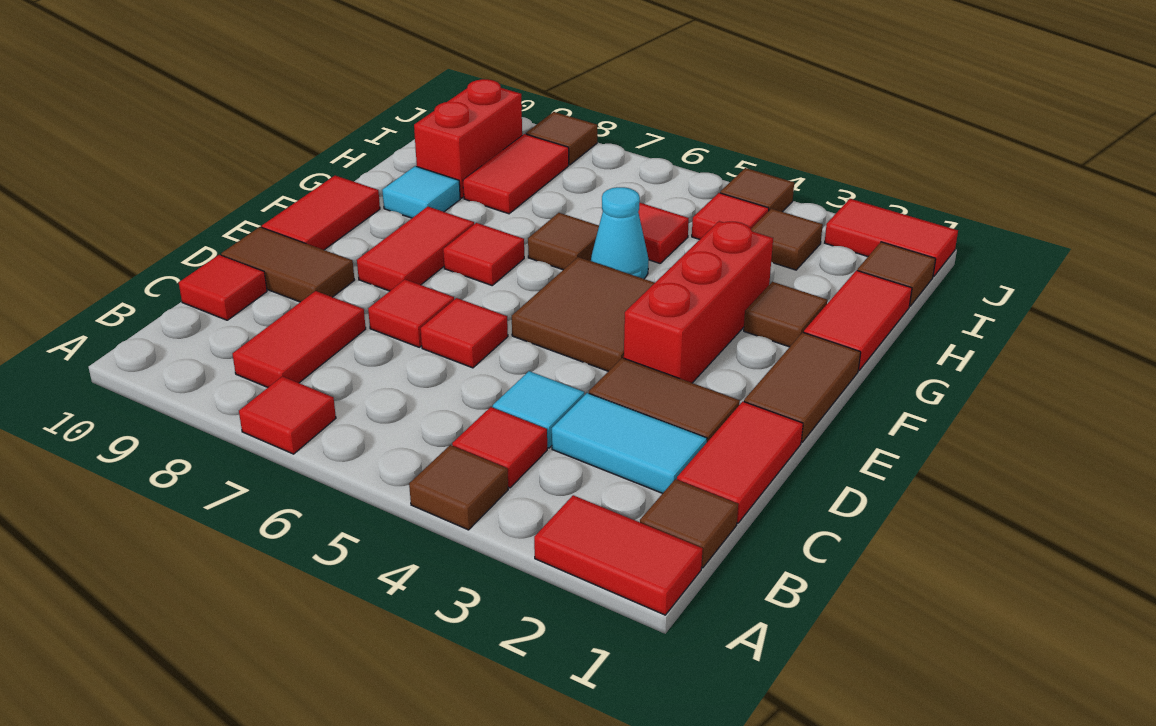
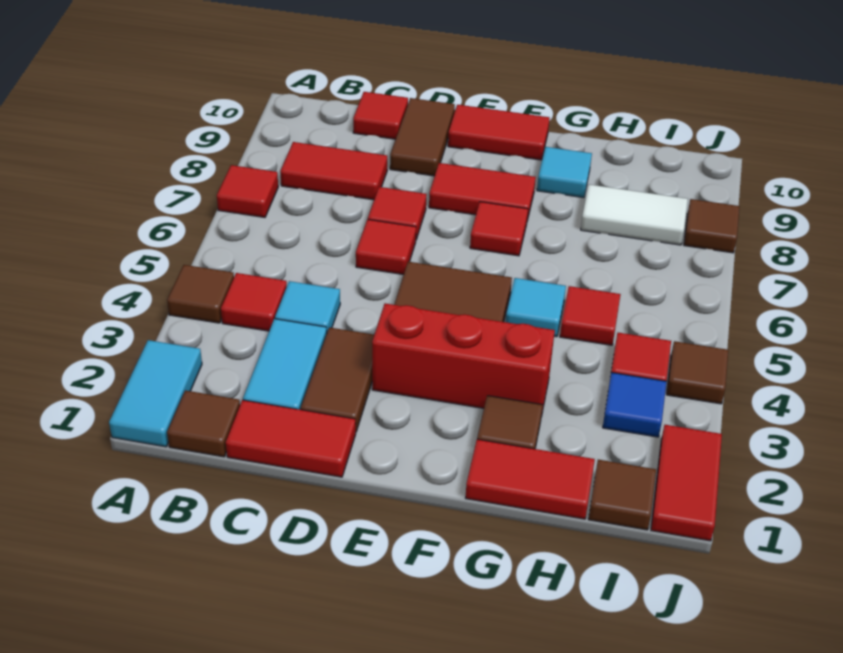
red tile A1:A2 level 1 -> cyan tile A1:A2 level 1
brown tile E1:F1 level 1 -> none
cyan cone G5 level 1 -> cyan tile G5 level 1
brown tile G6 level 1 -> none
red tile H8:I8 level 1 -> white tile H8:I8 level 1
red brick H9:I9 level 1 -> none
brown tile I3 level 1 -> blue tile I3 level 1

